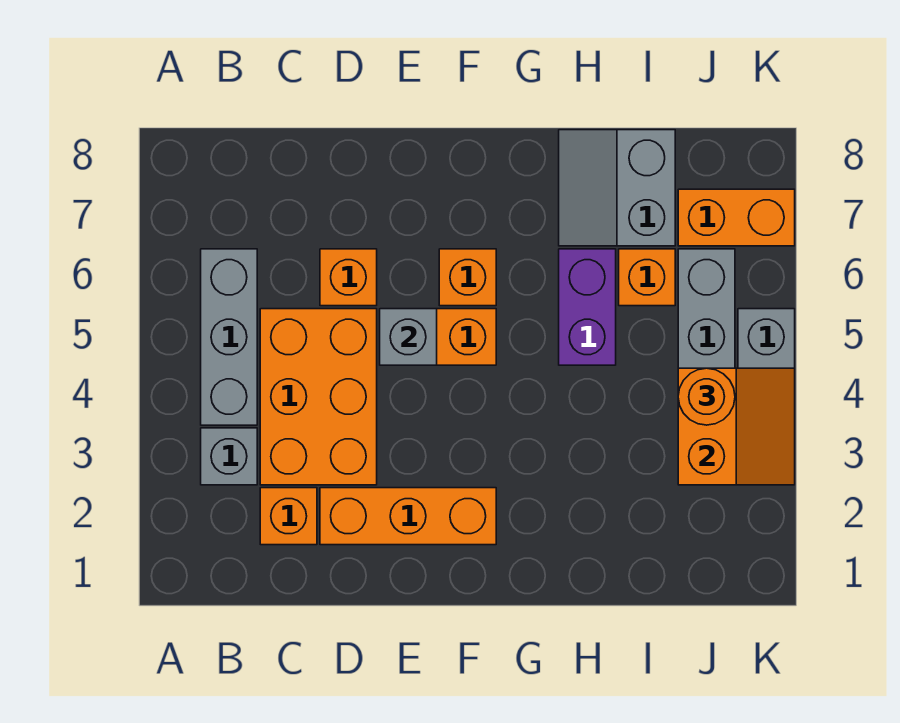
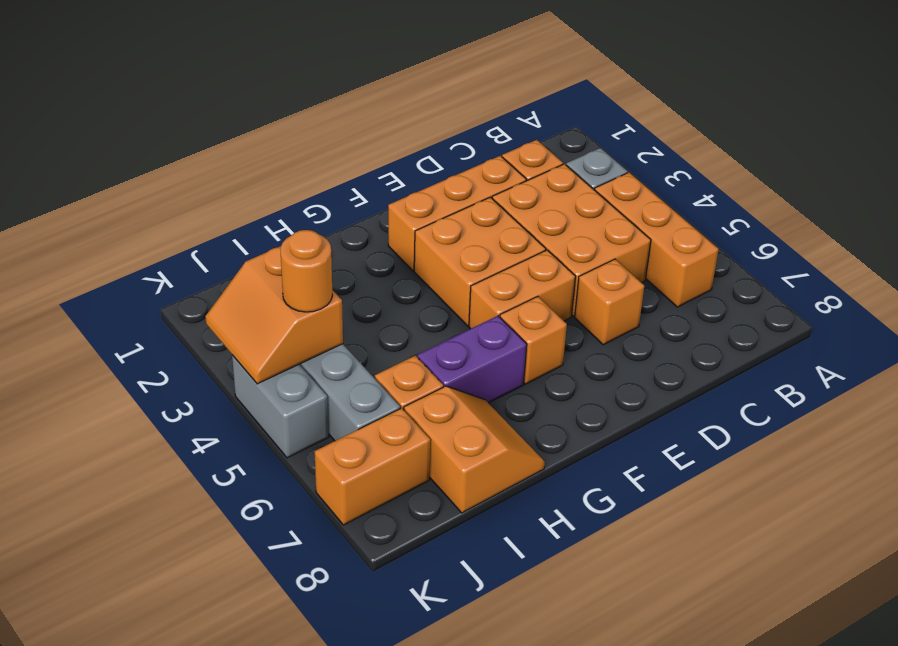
grey brick B4:B6 level 1 -> orange brick B4:B6 level 1
none -> orange brick E3:F4 level 1
grey brick E5 level 2 -> none
purple brick H5:H6 level 1 -> purple brick G6:H6 level 1
grey slope H7:I8 level 1 top I -> orange slope H7:I8 level 1 top I

